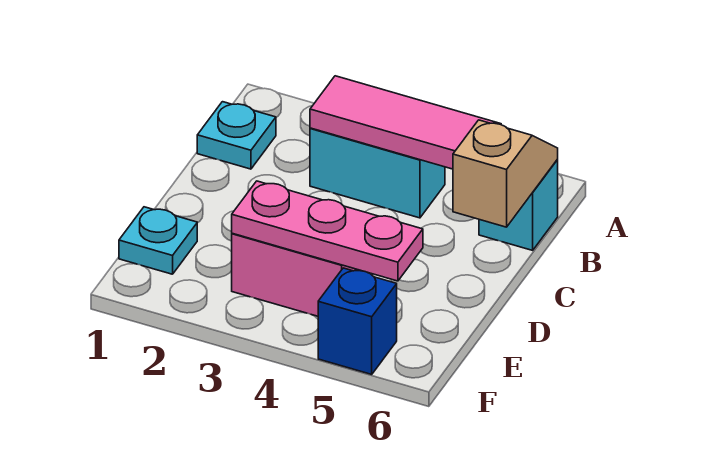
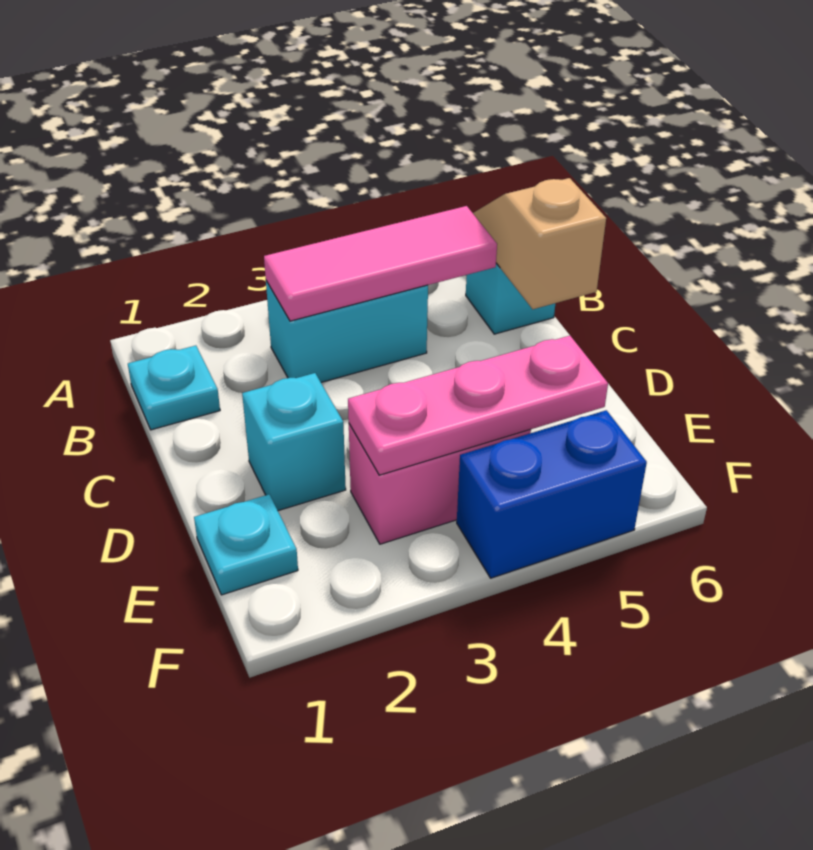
none -> cyan brick D2 level 1
blue brick F5 level 1 -> blue brick F4:F5 level 1

